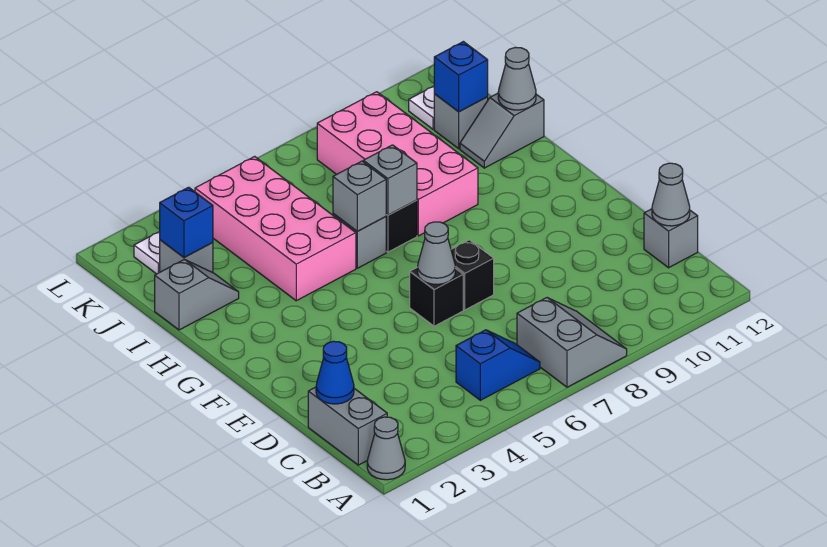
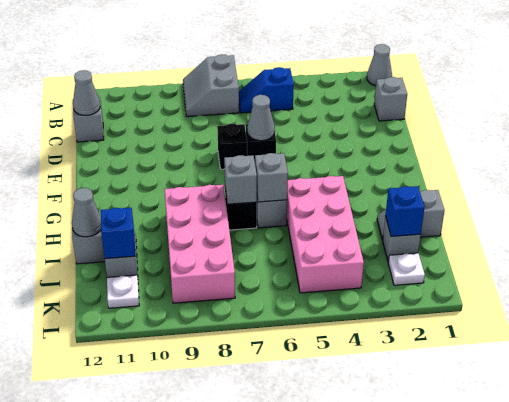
grey brick B1:C1 level 1 -> grey brick C1 level 1
blue cone C1 level 2 -> none

